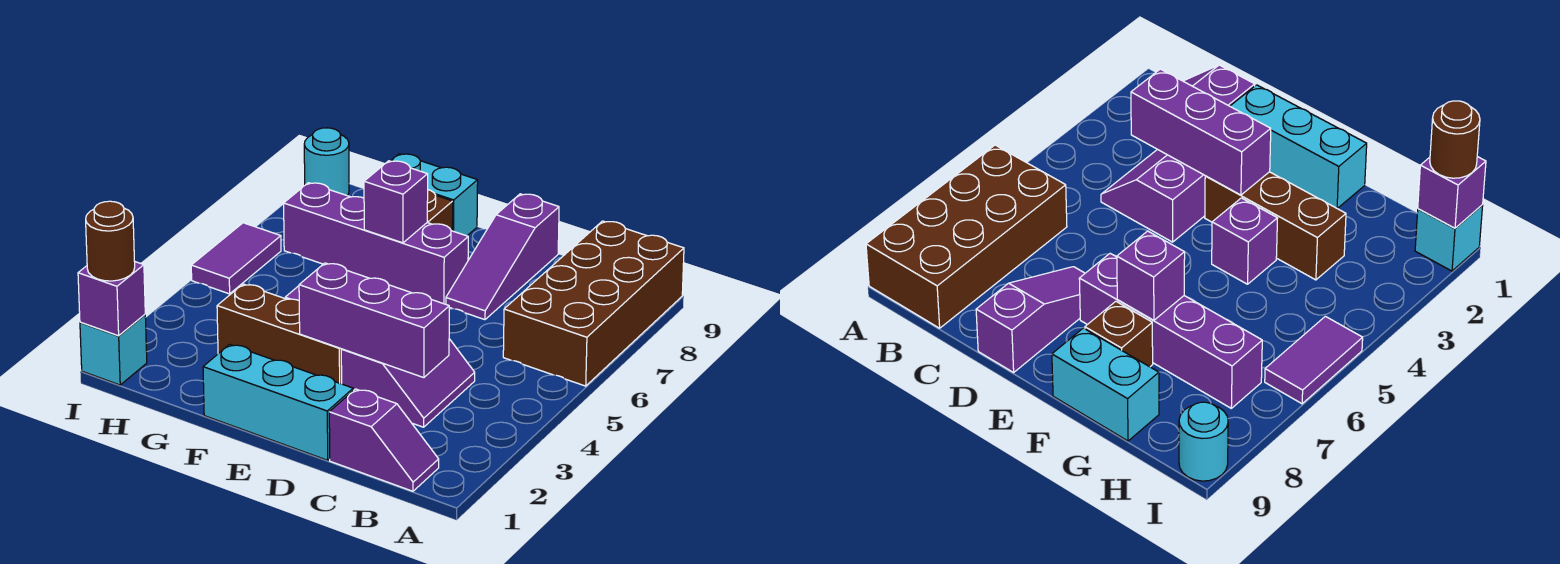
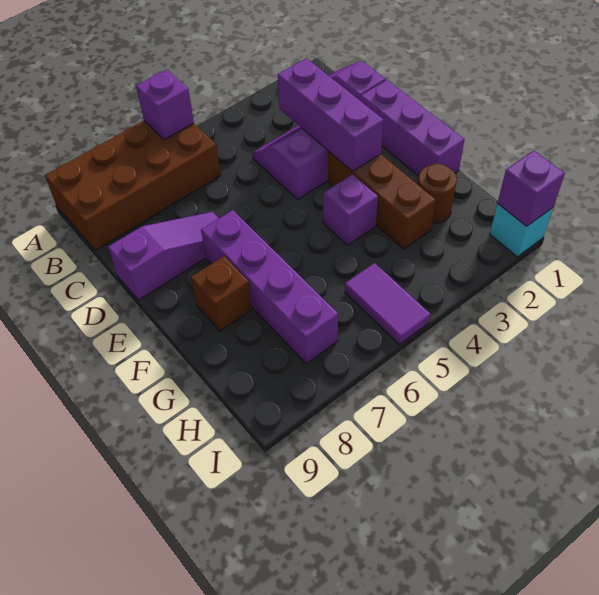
cyan brick D1:F1 level 1 -> purple brick D1:F1 level 1
purple brick F7 level 2 -> purple brick A6 level 2
cyan brick F9:G9 level 1 -> none
brown round brick I1 level 3 -> brown round brick G2 level 1
purple tile I5:I6 level 1 -> purple tile H5:I5 level 1
cyan round brick I9 level 1 -> none

